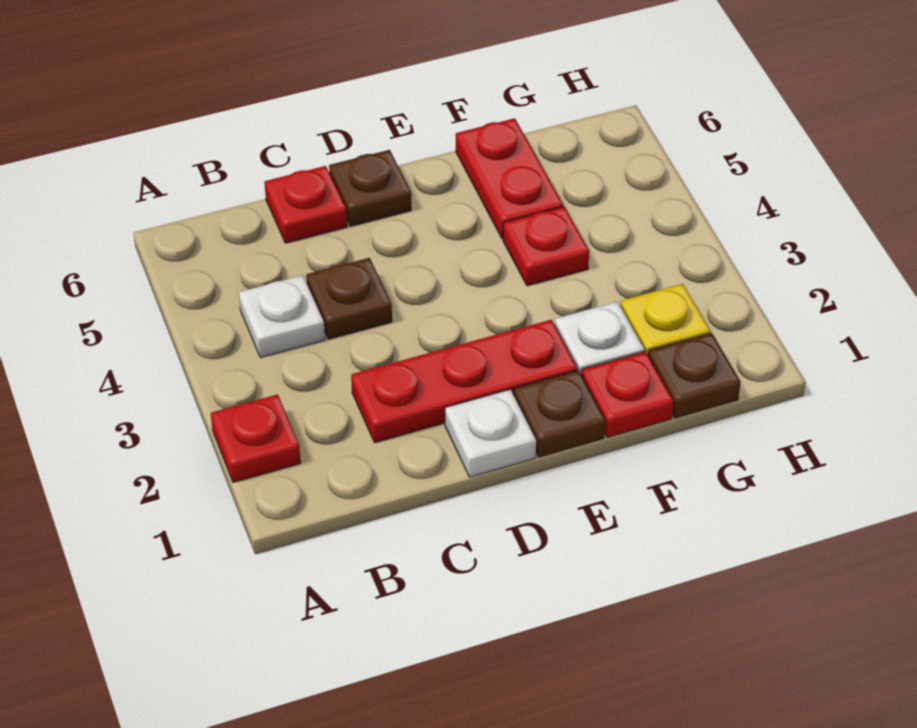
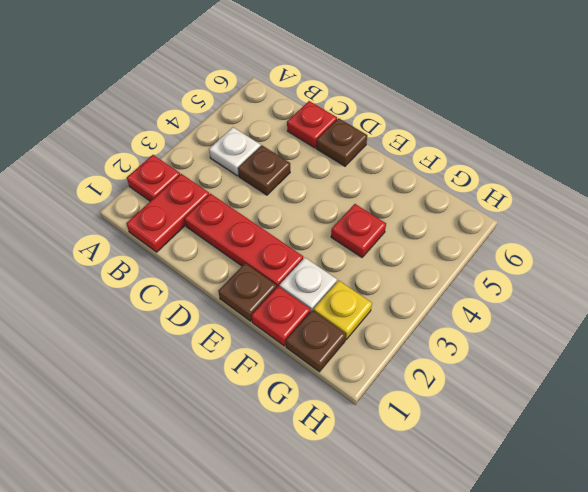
white plate D1 level 1 -> none
red plate F5:F6 level 1 -> red plate B1:B2 level 1

